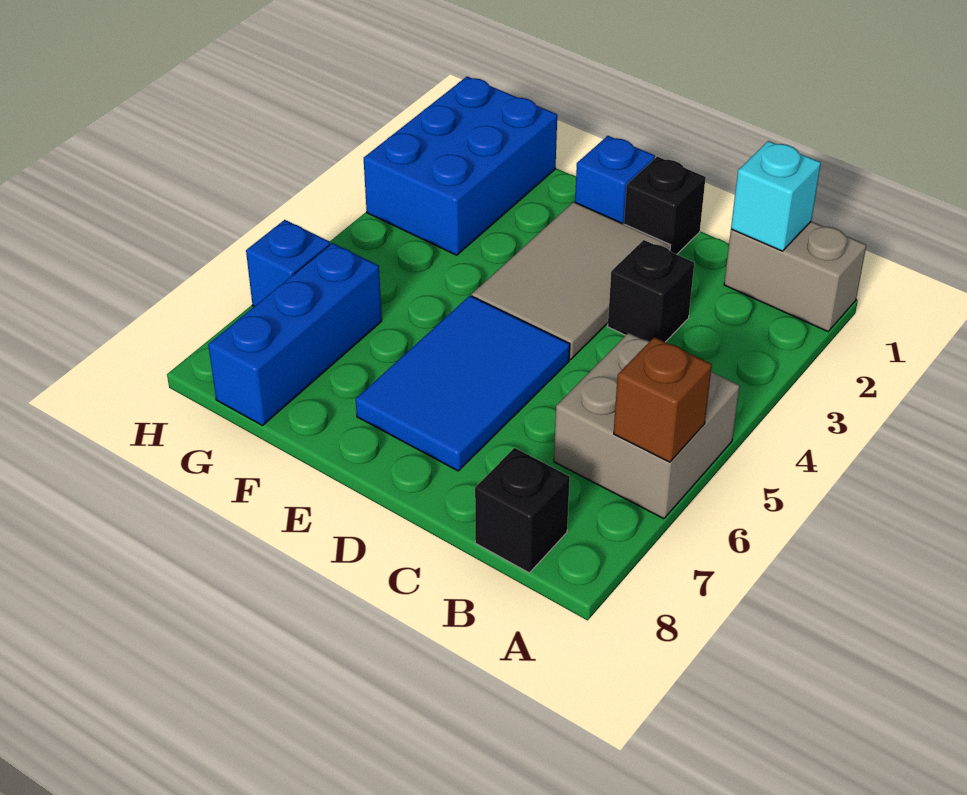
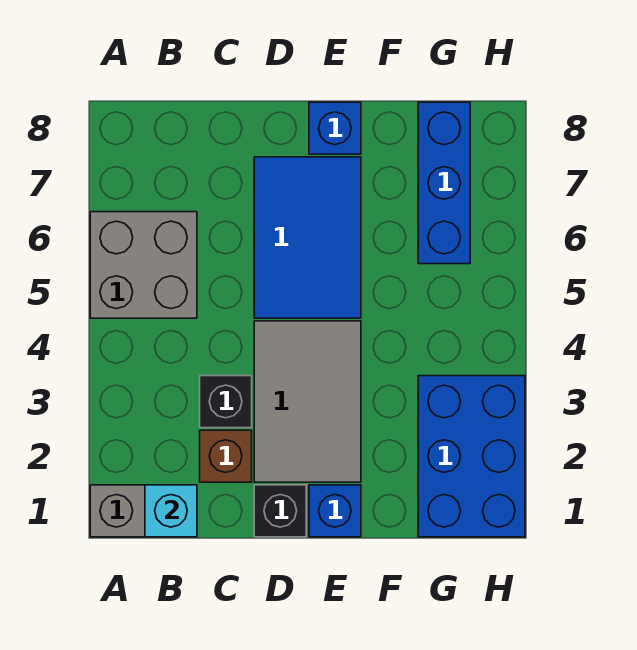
brown brick A6 level 2 -> brown brick C2 level 1
black brick B8 level 1 -> none
blue brick H6 level 1 -> blue brick E8 level 1

